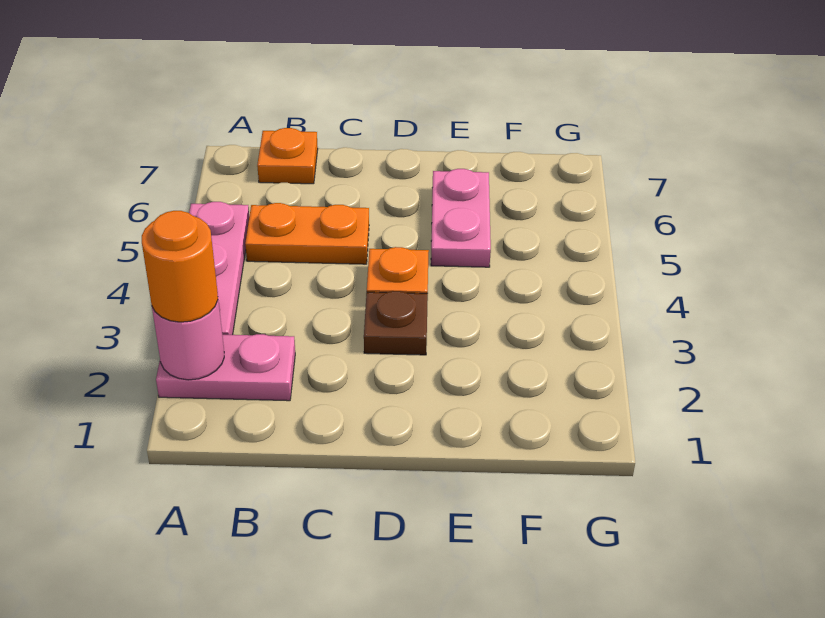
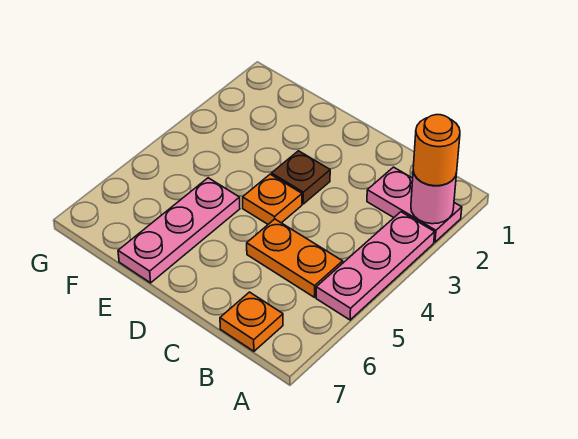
pink plate E5:E6 level 1 -> pink plate E5:E7 level 1

